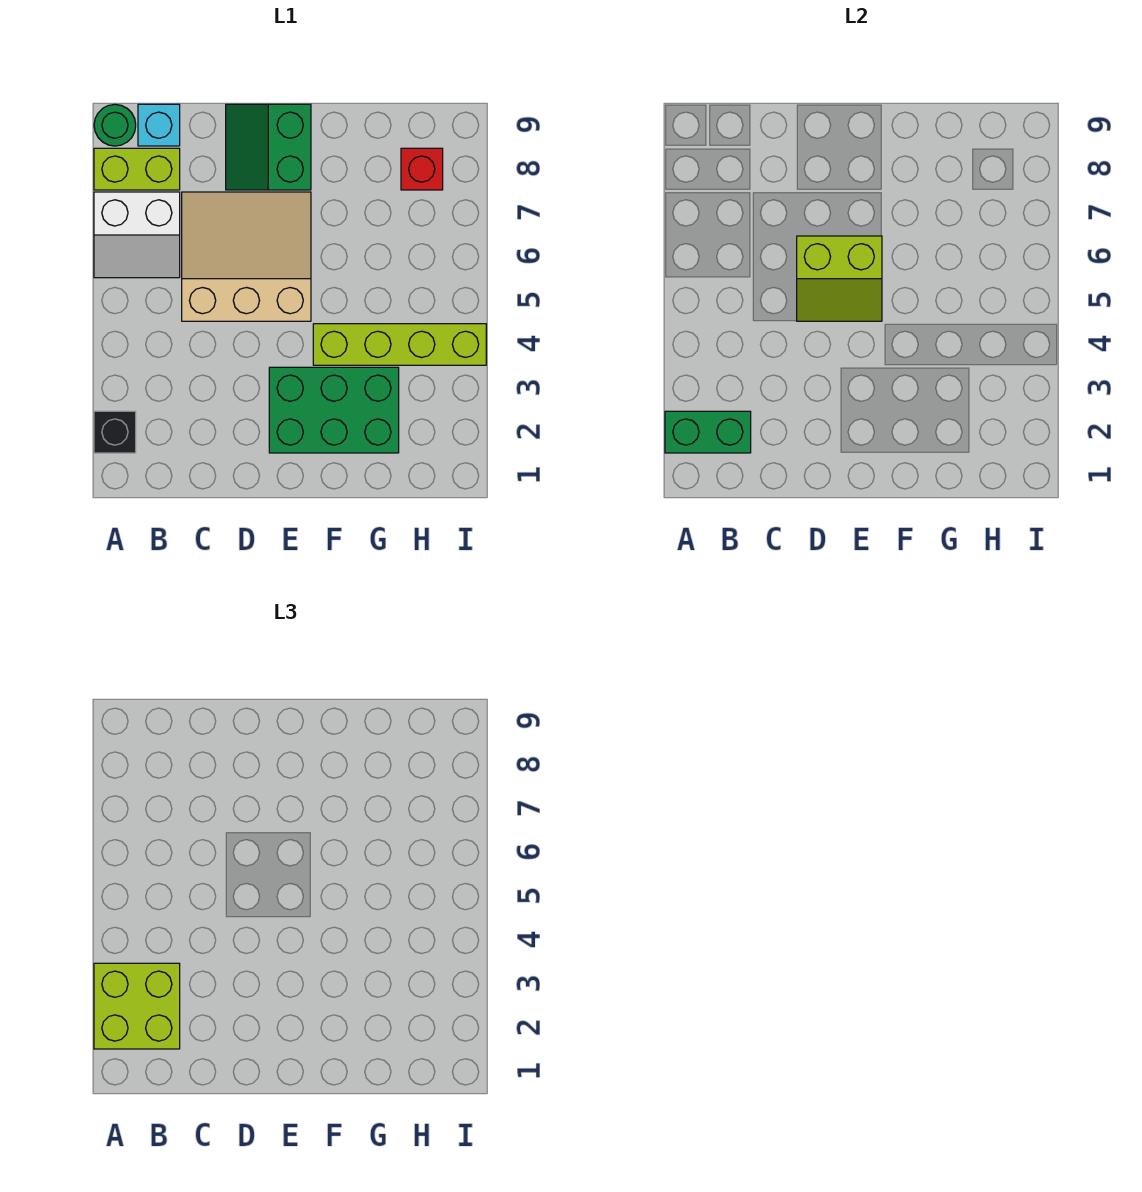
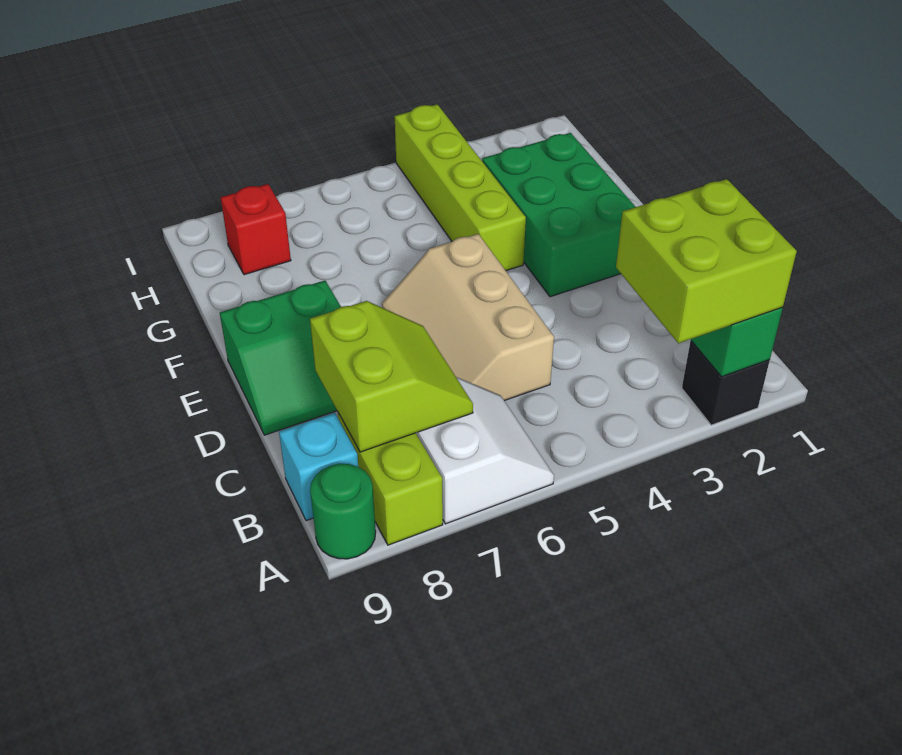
tan slope C5:E7 level 1 top 5 -> tan slope C5:E6 level 1 top 5
lime slope D5:E6 level 2 top 6 -> lime slope B7:C8 level 2 top 8

